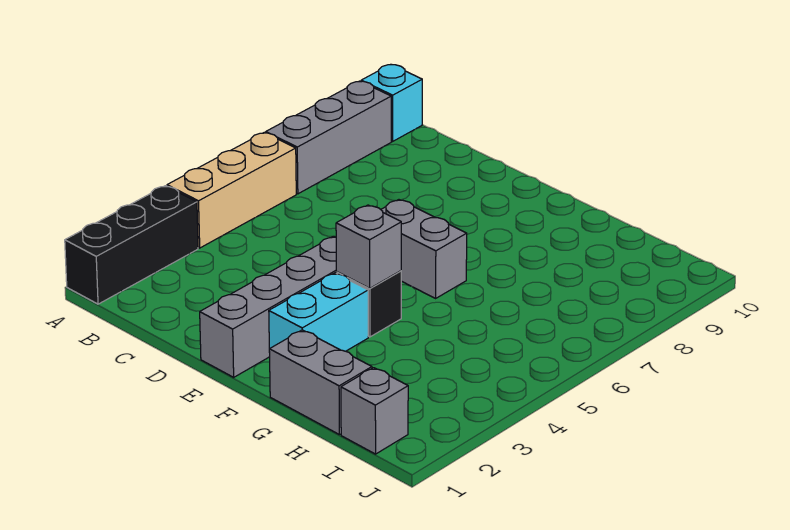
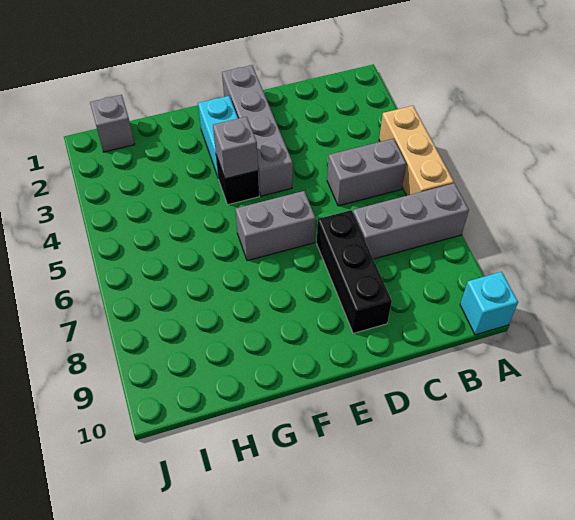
black brick A1:A3 level 1 -> black brick D7:D9 level 1
grey brick A7:A9 level 1 -> grey brick A7:C7 level 1
grey brick G1:H1 level 1 -> grey brick B5:C5 level 1

